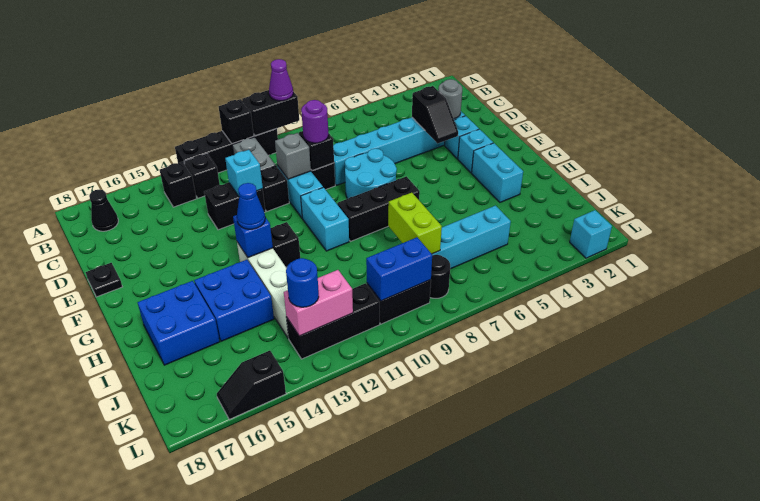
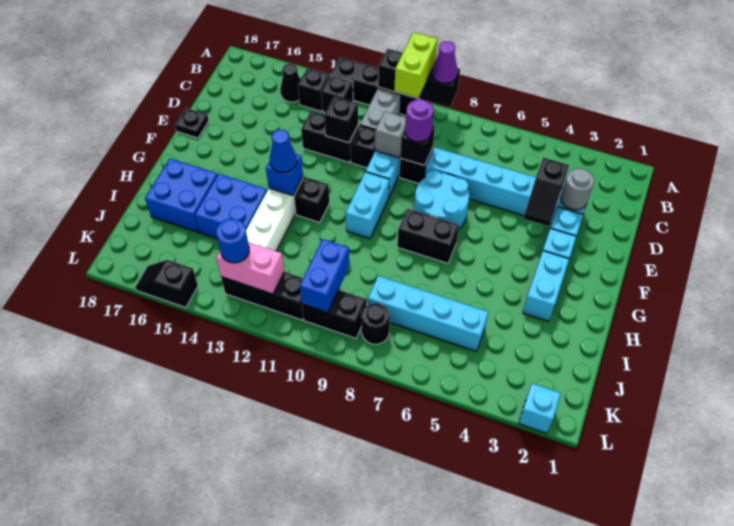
black cone B17 level 1 -> black cone B15 level 1
cyan brick D12 level 2 -> black brick D12 level 2
black brick G7:G9 level 1 -> black brick G7:G8 level 1
lime brick I8:J8 level 2 -> lime brick A10:B10 level 3
blue brick K9:K10 level 2 -> blue brick J10:K10 level 2

